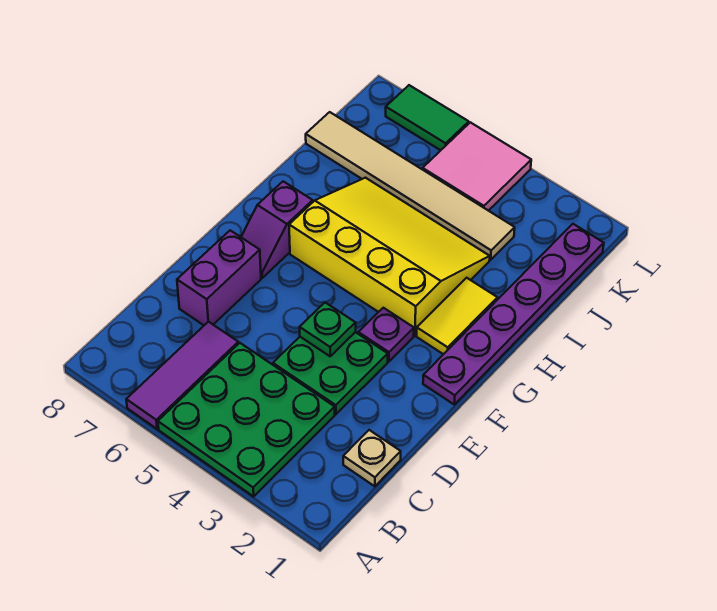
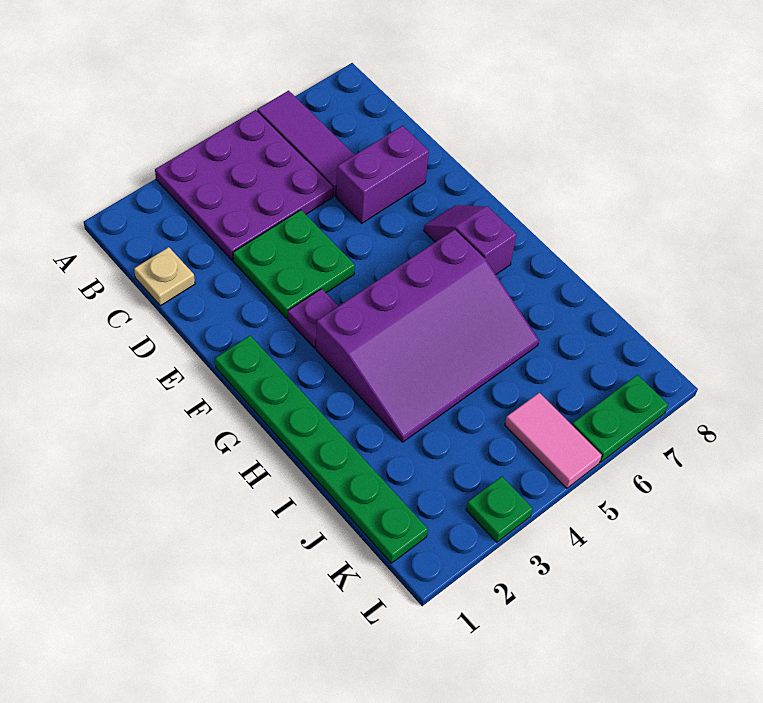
green plate A3:C5 level 1 -> purple plate A3:C5 level 1
purple brick D7:E7 level 1 -> purple brick D6:D7 level 1
green plate E4 level 2 -> green plate L3 level 1
purple plate F1:K1 level 1 -> green plate F1:K1 level 1
yellow tile G2:H2 level 1 -> none
yellow slope G3:I6 level 1 top G -> purple slope G3:I6 level 1 top G
tan tile J3:J8 level 1 -> none
pink tile K4:L5 level 1 -> pink tile K5:L5 level 1
green tile L6:L7 level 1 -> green plate L6:L7 level 1

